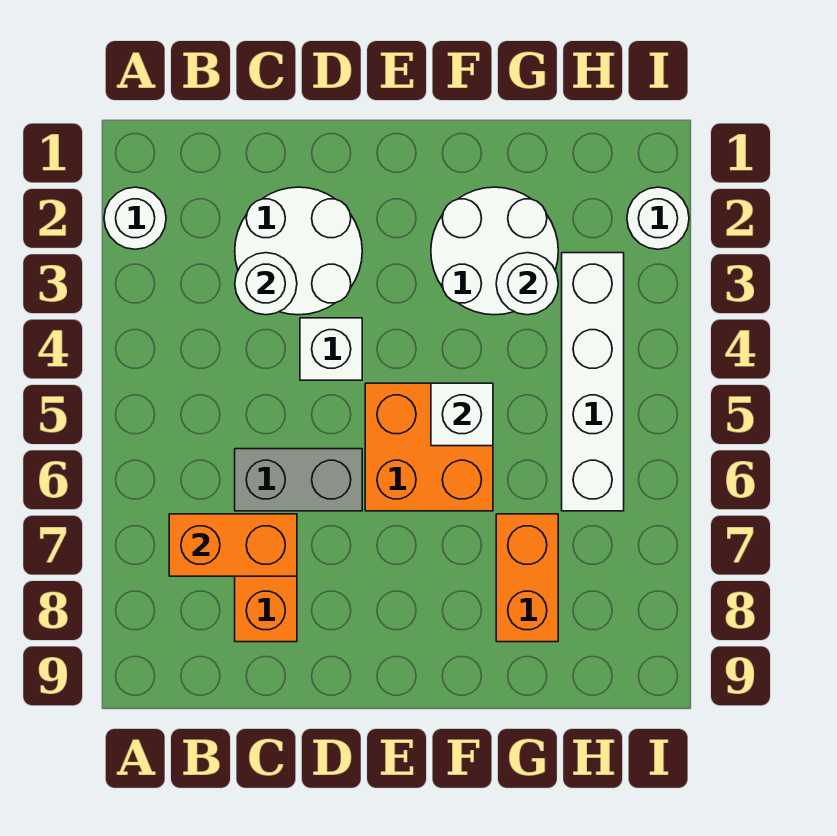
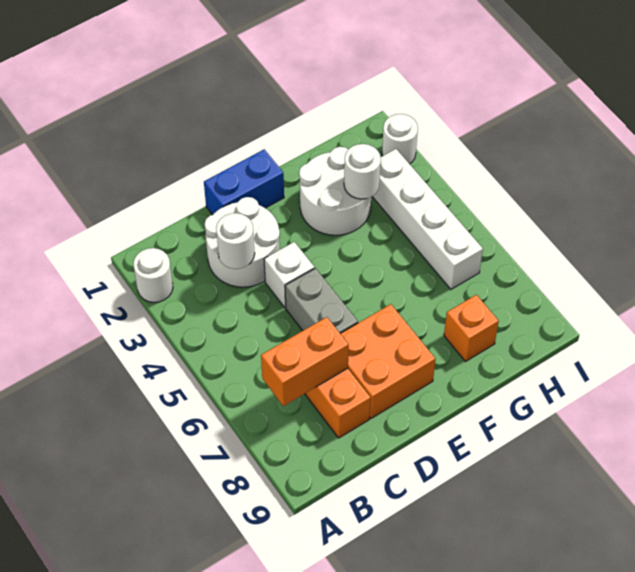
grey brick C6:D6 level 1 -> grey brick D5:D6 level 1
none -> blue brick D1:E1 level 1
orange brick E5:F6 level 1 -> orange brick D7:E8 level 1
white brick F5 level 2 -> none
orange brick G7:G8 level 1 -> orange brick G8 level 1

